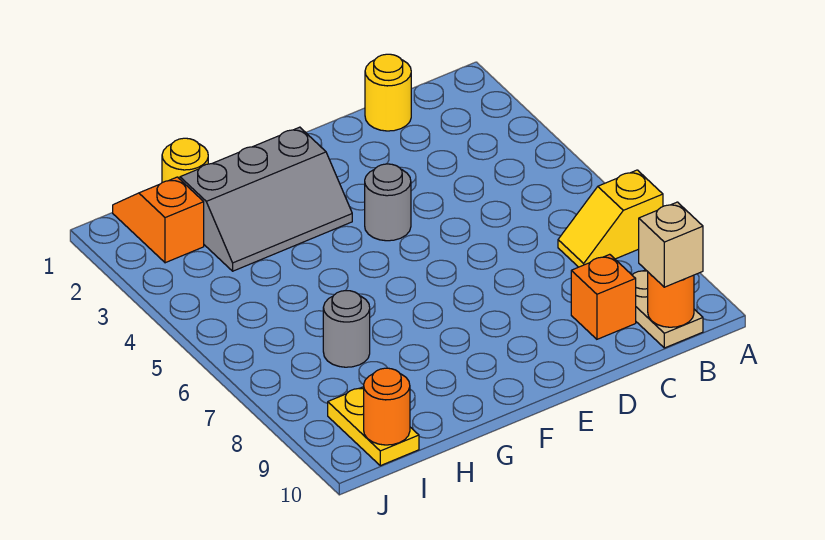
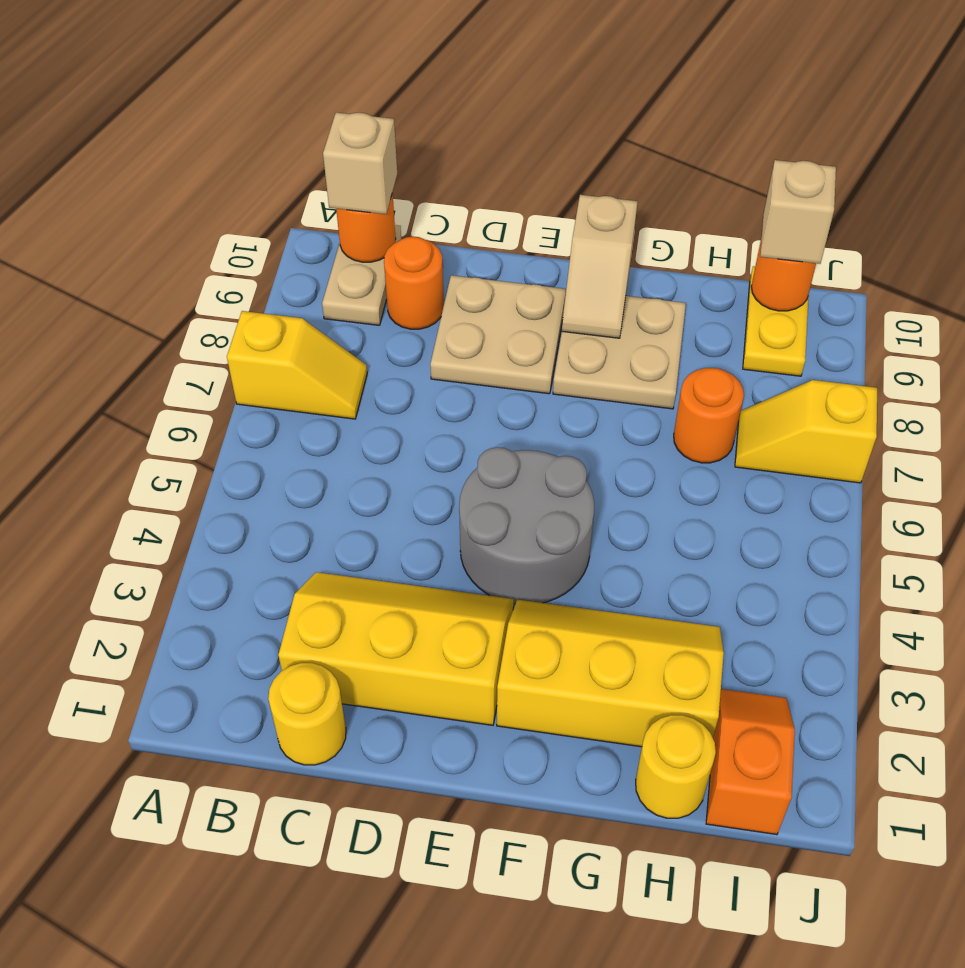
none -> yellow slope C2:E3 level 1 top 2
orange brick C9 level 1 -> orange round brick C9 level 1
none -> tan plate D8:E9 level 1
grey round brick E4 level 1 -> grey round brick E4:F5 level 1
grey slope F2:H3 level 1 top 2 -> yellow slope F2:H3 level 1 top 2
none -> tan plate F8:G9 level 1
none -> tan slope F9:F10 level 2 top 10
grey round brick H7 level 1 -> orange round brick H7 level 1
orange slope I1:I2 level 1 top 2 -> orange slope I1:I2 level 1 top 1
none -> yellow slope I7:J7 level 1 top J
none -> tan brick I10 level 3

